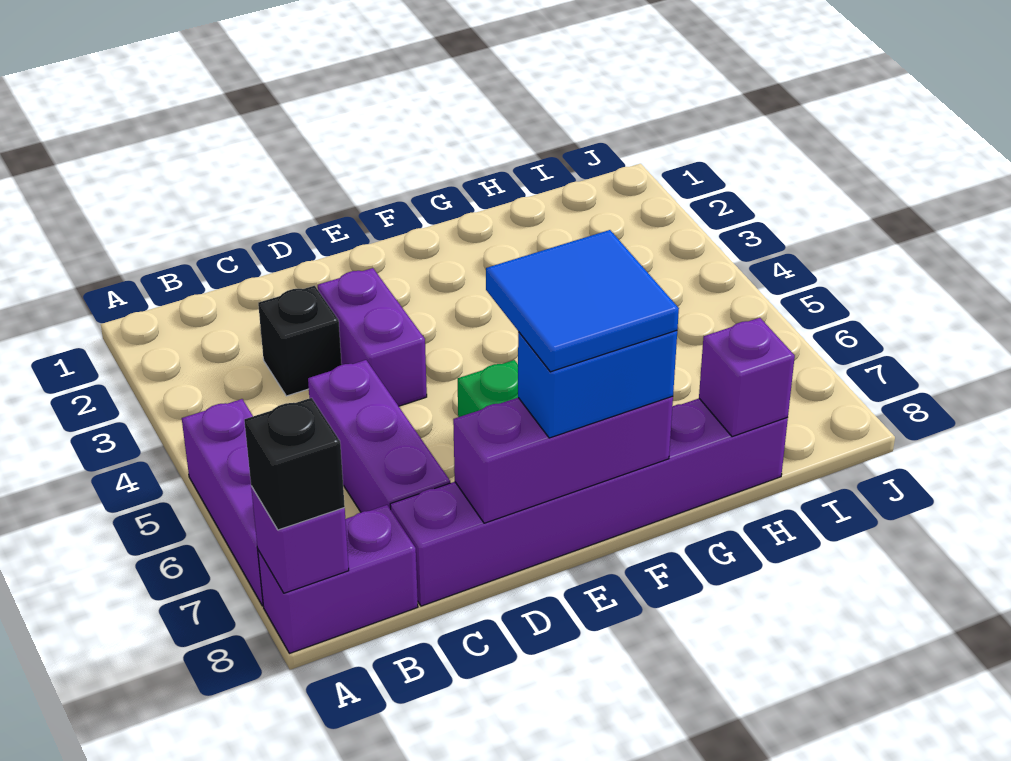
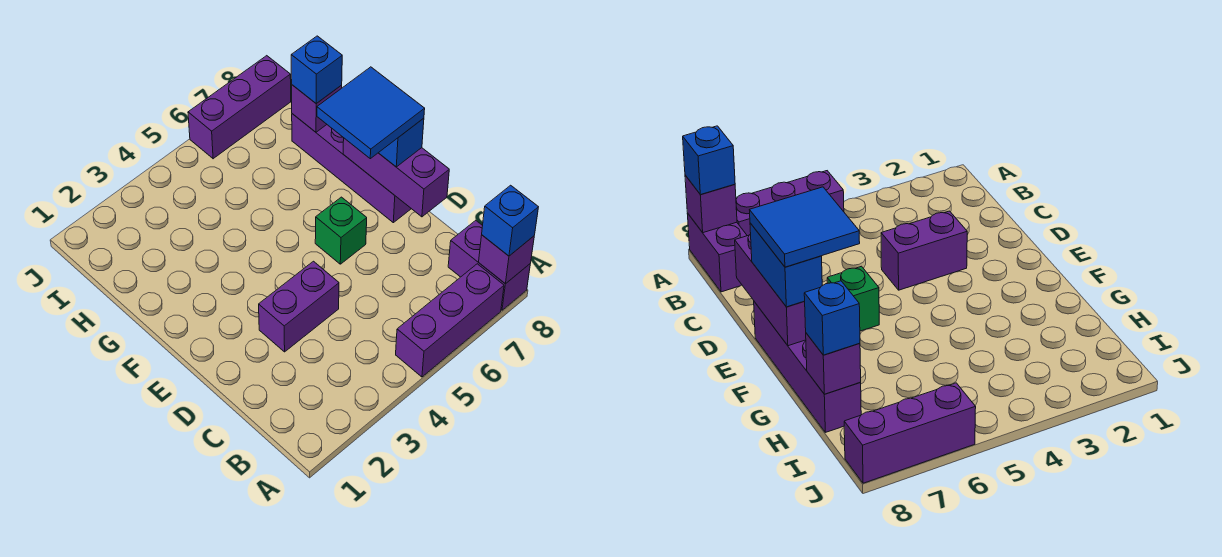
black brick A8 level 3 -> blue brick A8 level 3
black brick C3 level 1 -> none
purple brick C5:C7 level 1 -> purple brick J6:J8 level 1
purple brick C8:H8 level 1 -> purple brick E8:H8 level 1
none -> blue brick H8 level 3

